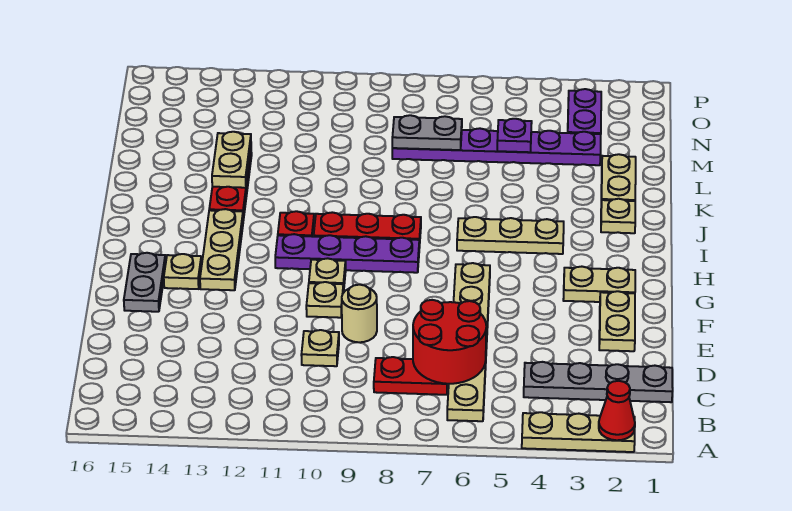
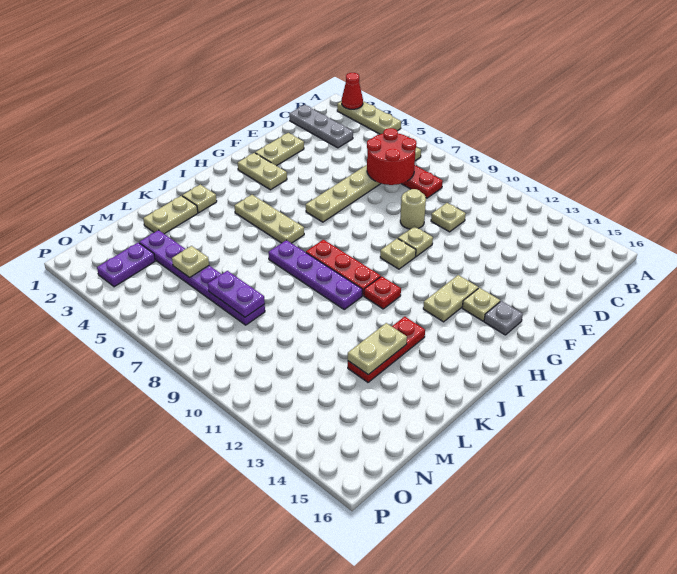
grey plate C1:C4 level 1 -> grey plate C1:C3 level 1
grey plate F15:G15 level 1 -> grey plate G15 level 1
tan plate G13:I13 level 1 -> tan plate G13:H13 level 1
purple plate H8:H11 level 1 -> purple plate J7:J10 level 1
purple plate M5 level 2 -> tan plate M5 level 2
grey plate M7:M8 level 2 -> purple plate M7:M8 level 2

